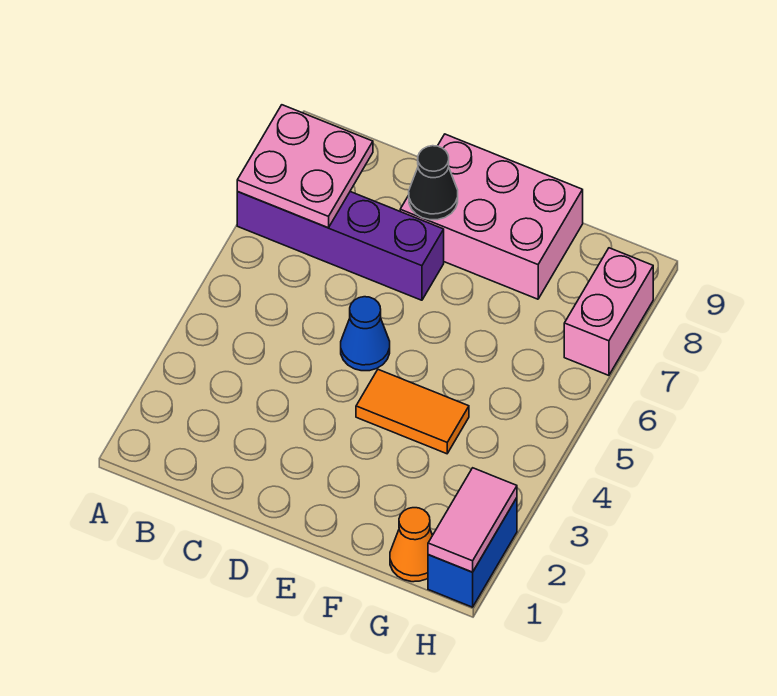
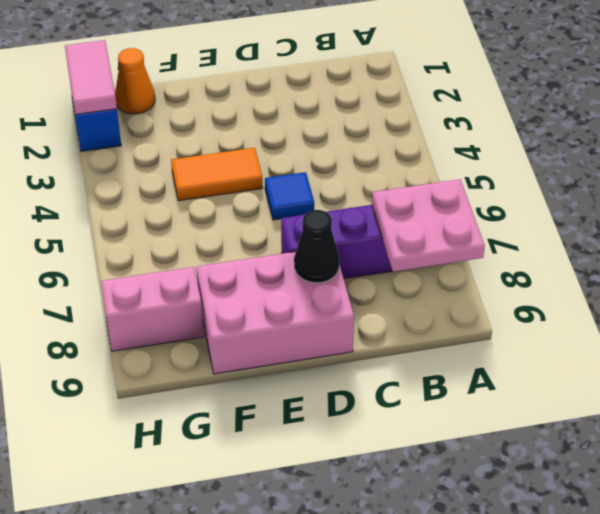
blue cone D5 level 1 -> blue tile D5 level 1
pink brick H7:H8 level 1 -> pink brick G8:H8 level 1

